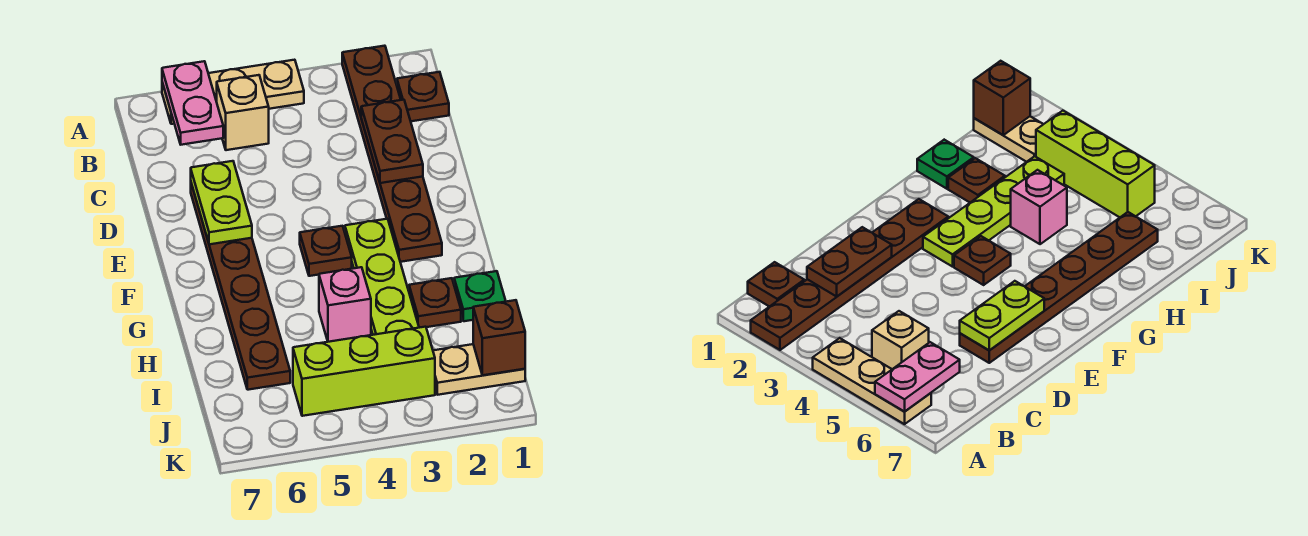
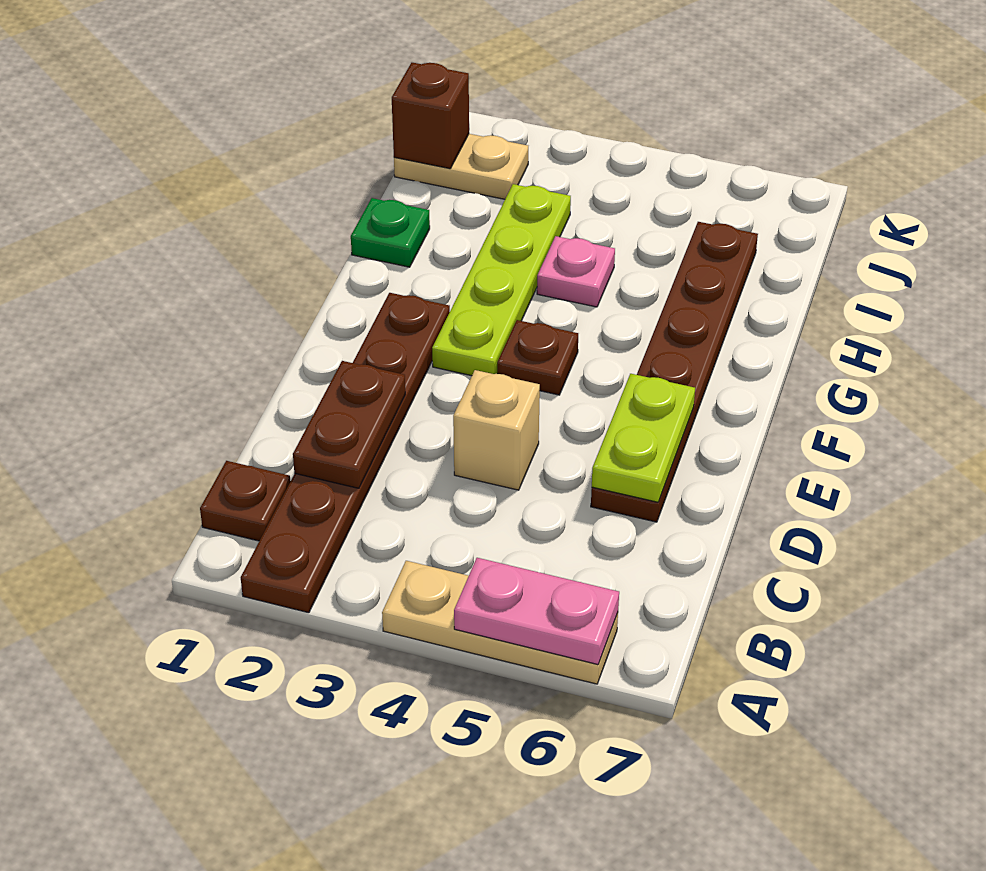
pink plate A6:B6 level 2 -> pink plate A5:A6 level 2
tan brick B5 level 1 -> tan brick D4 level 1
brown plate H2 level 1 -> none
pink brick H4 level 1 -> pink plate H4 level 1
lime brick J3:J5 level 1 -> none

